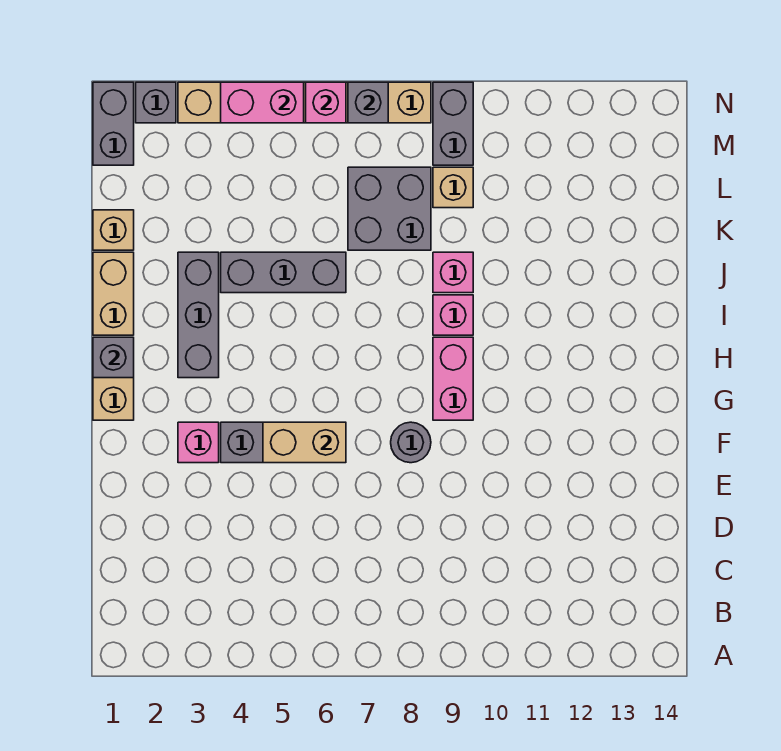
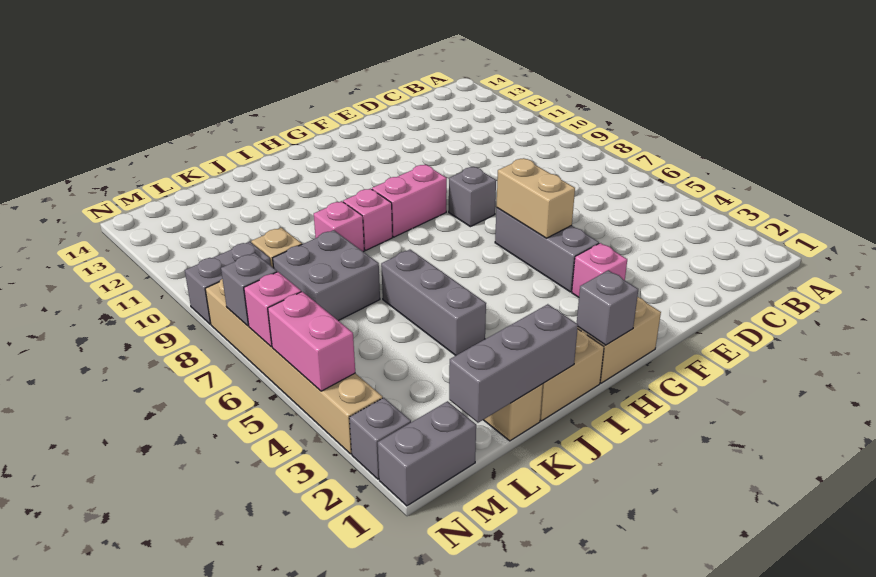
grey round brick F8 level 1 -> grey brick F8 level 1
grey brick H3:J3 level 1 -> grey brick J1:L1 level 2

